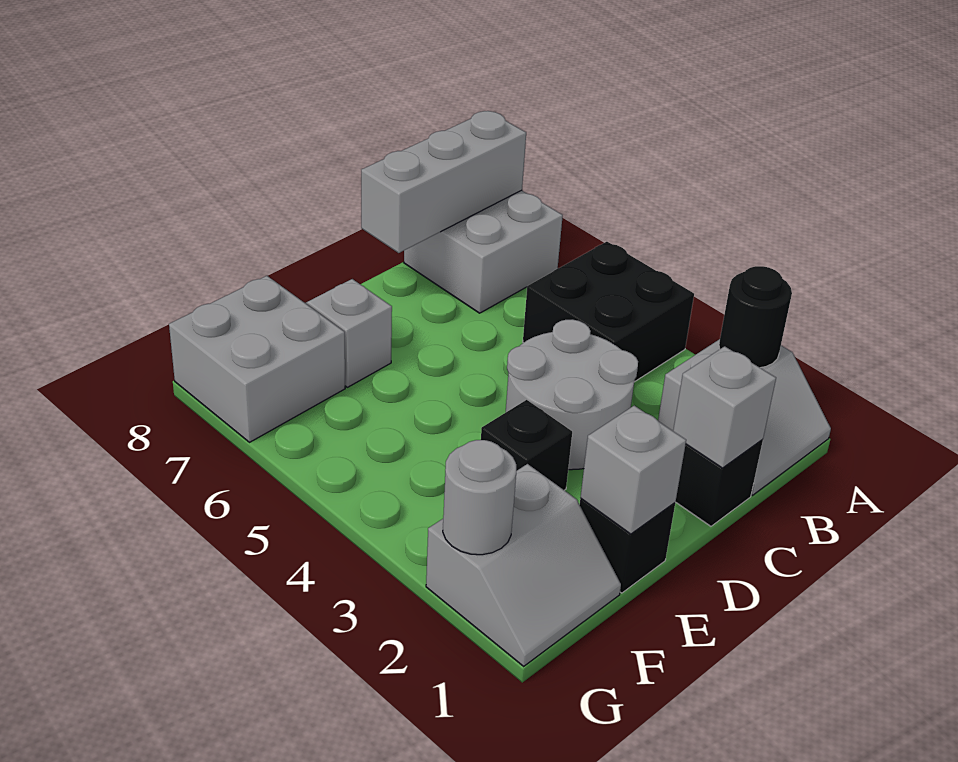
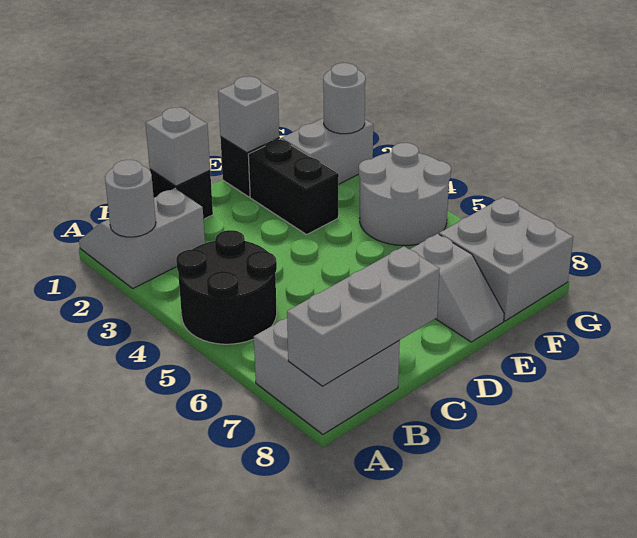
black round brick A2 level 2 -> grey round brick A2 level 2
black brick A4:B5 level 1 -> black round brick A4:B5 level 1
grey round brick C3:D4 level 1 -> grey round brick F4:G5 level 1
black brick E3 level 1 -> black brick E2:E3 level 1

